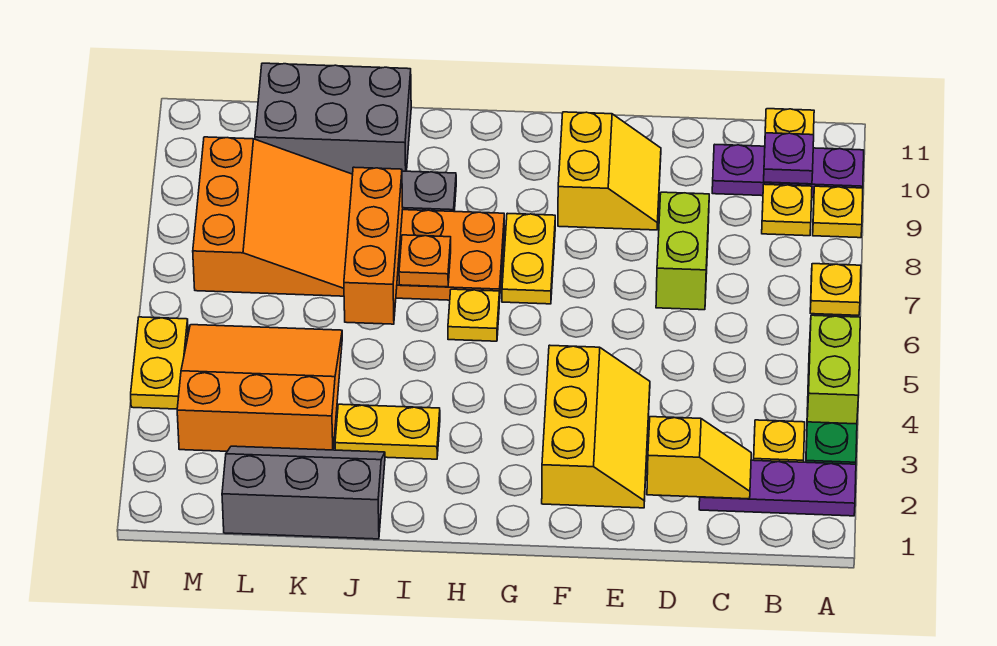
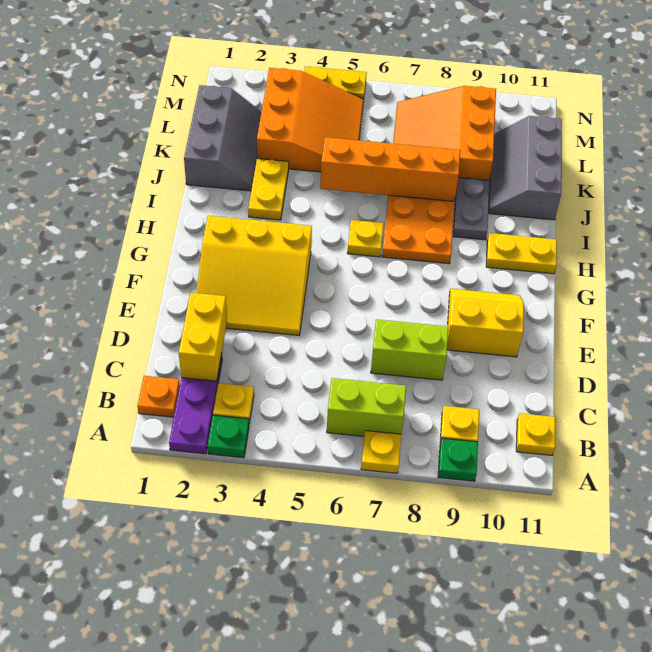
lime brick A4:A5 level 1 -> lime brick B6:B7 level 1
yellow plate A9 level 1 -> green plate A9 level 1
purple plate A10:C10 level 1 -> none
purple plate B10 level 2 -> none
yellow slope C2:D2 level 2 top D -> yellow brick C2:D2 level 2
yellow slope E2:F4 level 1 top F -> yellow slope E2:G4 level 1 top G
yellow slope E9:F10 level 1 top F -> yellow slope E9:F10 level 1 top E
yellow plate G7:G8 level 1 -> yellow plate H10:H11 level 1
orange plate I7 level 2 -> orange plate B1 level 1
orange brick J6:J8 level 2 -> orange brick J5:J8 level 2
grey brick J10:L11 level 1 -> grey slope J10:L11 level 1 top 11
orange slope K7:M9 level 1 top M -> orange slope K7:M9 level 1 top 9

